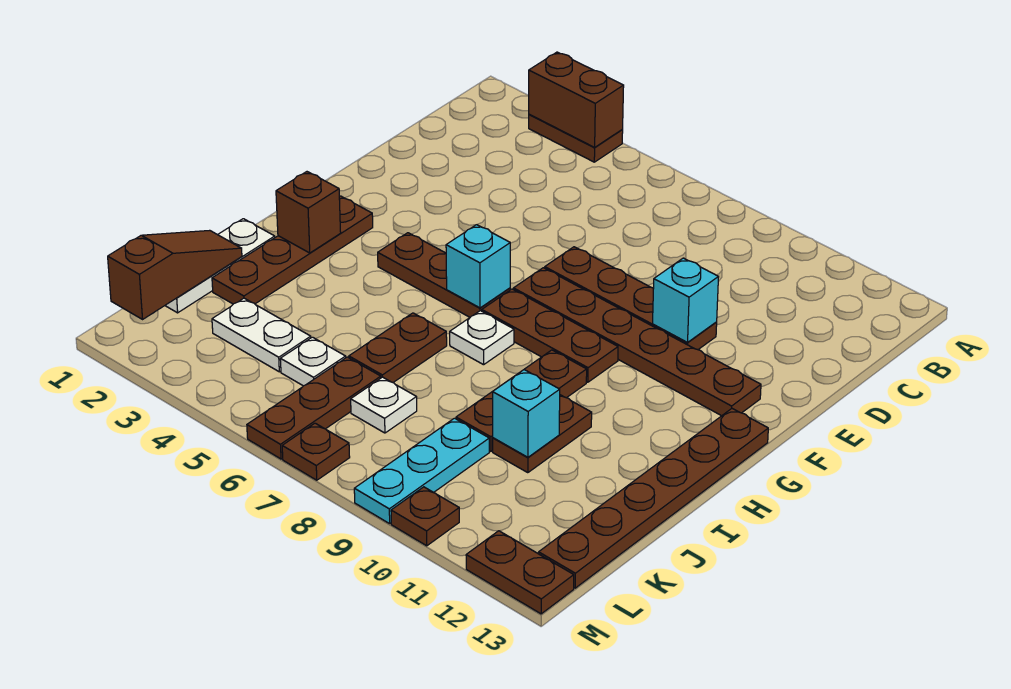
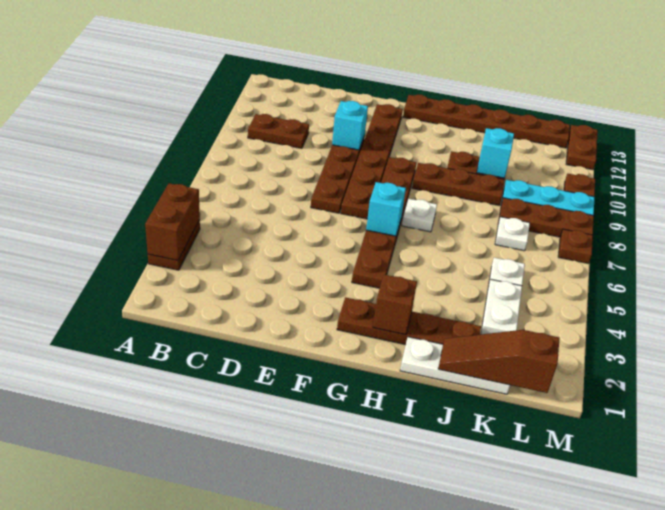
brown plate I6:J6 level 1 -> brown plate B10:C10 level 1
brown plate K6:M6 level 1 -> brown plate K8:M8 level 1

